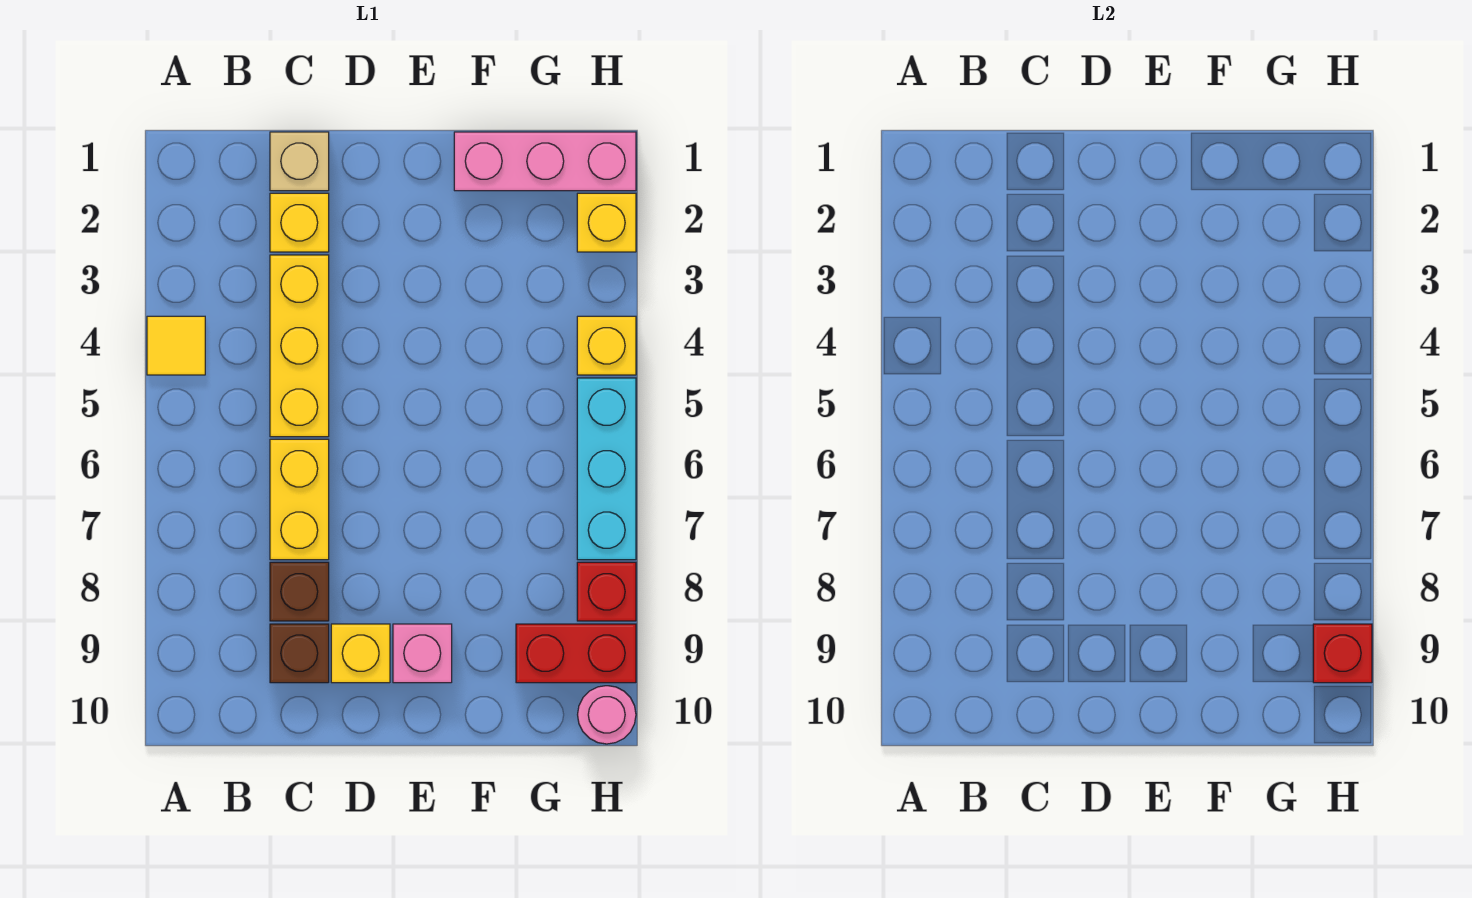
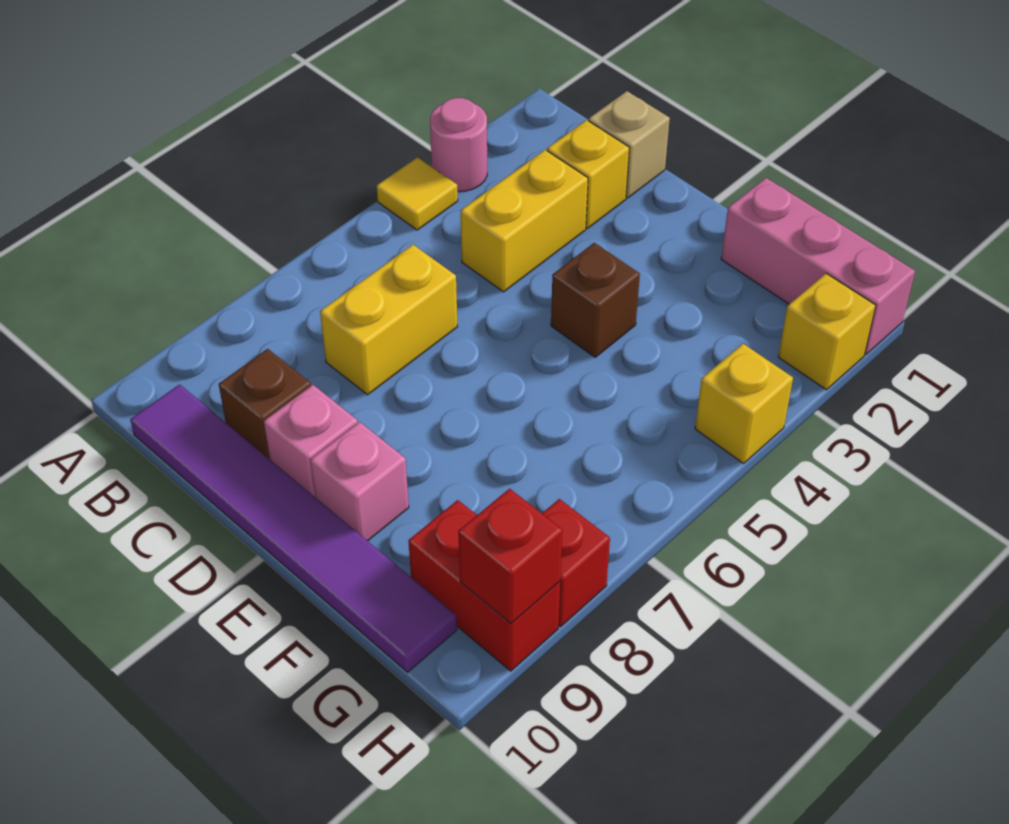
none -> purple tile B10:G10 level 1
yellow brick C3:C5 level 1 -> yellow brick C3:C4 level 1
brown brick C8 level 1 -> brown brick E4 level 1
yellow brick D9 level 1 -> pink brick D9 level 1
cyan brick H5:H7 level 1 -> none
pink round brick H10 level 1 -> pink round brick A3 level 1

